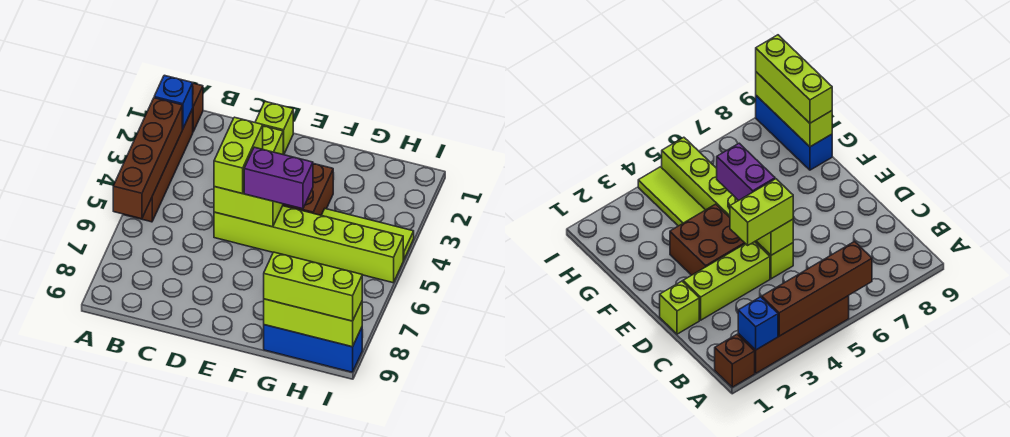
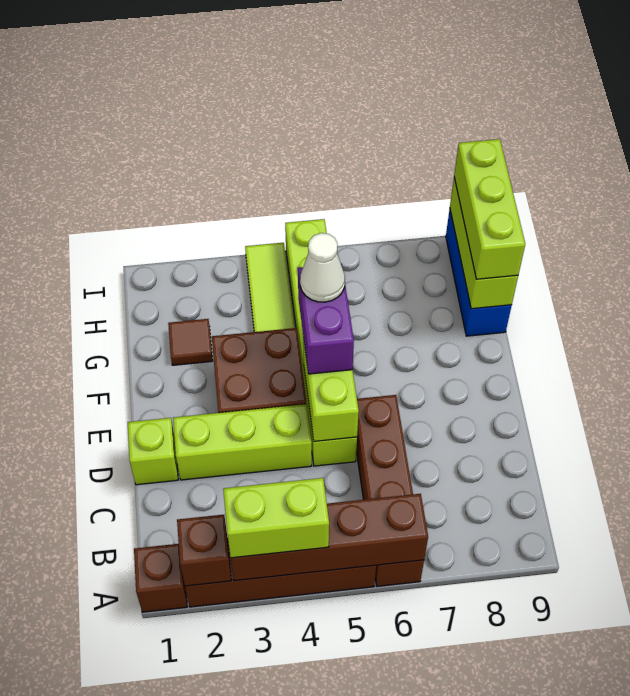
blue brick A2 level 2 -> brown brick A2 level 2
none -> brown brick A6:D6 level 1
lime brick D4:D5 level 3 -> lime brick A3:A4 level 3
none -> white cone F5 level 4
none -> brown tile G2 level 1

